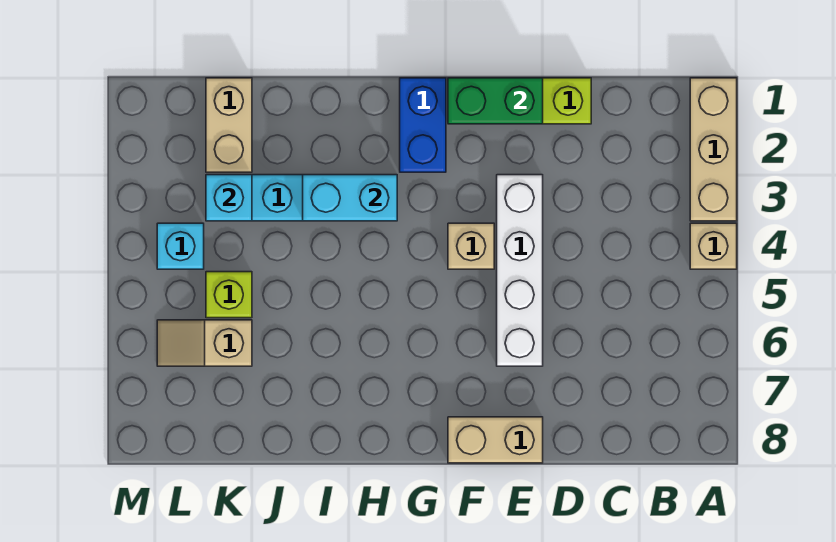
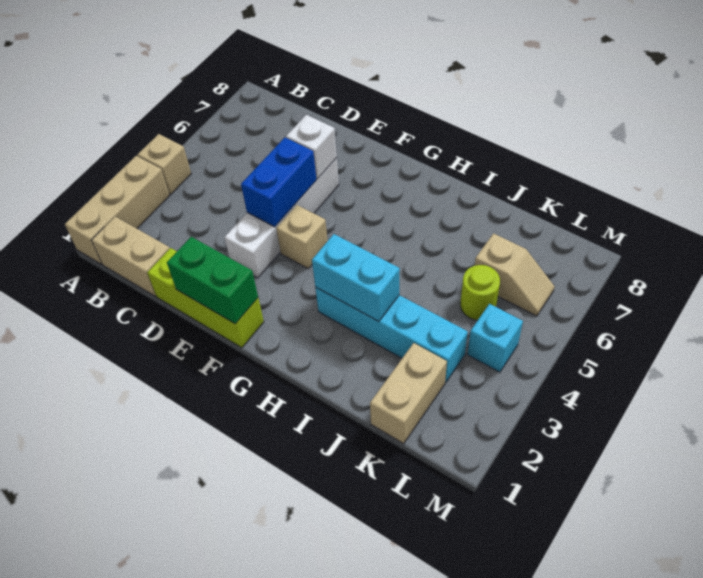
none -> white brick E6 level 2
tan brick E8:F8 level 1 -> tan brick B1:C1 level 1
blue brick G1:G2 level 1 -> blue brick E4:E5 level 2
cyan brick K3 level 2 -> none
lime brick K5 level 1 -> lime round brick K5 level 1

